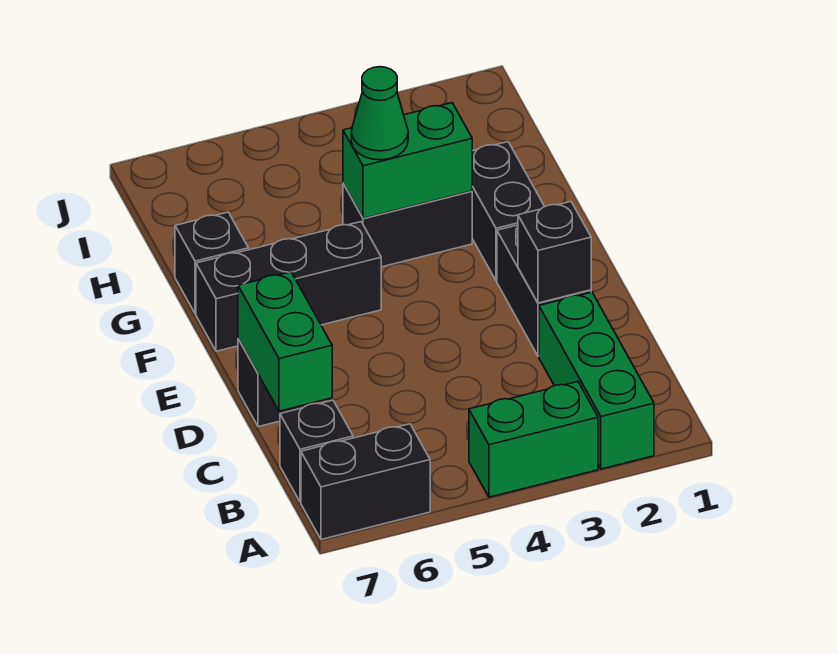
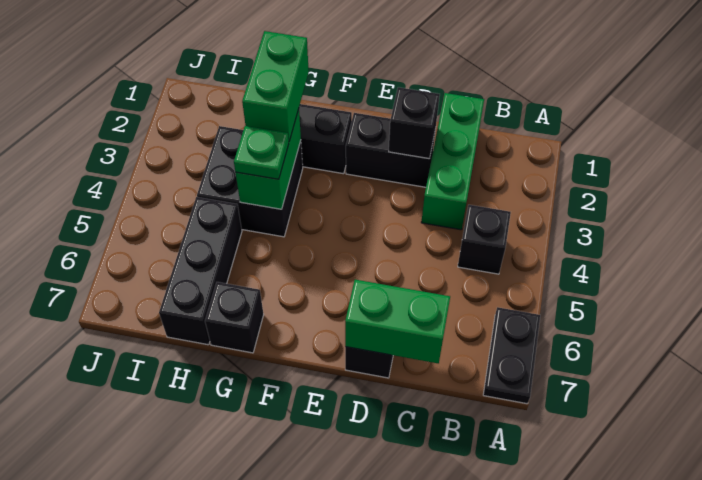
green brick A2:C2 level 1 -> green brick C1:C3 level 1
green brick A3:A4 level 1 -> green brick G2:G3 level 3
black brick A6:A7 level 1 -> black plate A6:A7 level 1
black brick B7 level 1 -> black brick B4 level 1
black brick F5:F7 level 1 -> black brick H5:H7 level 1
black brick G3:G4 level 1 -> black brick G3:H4 level 1
green cone G4 level 3 -> green plate G4 level 3

